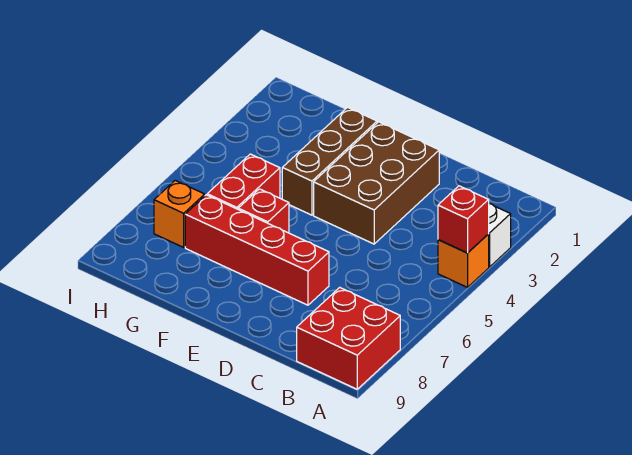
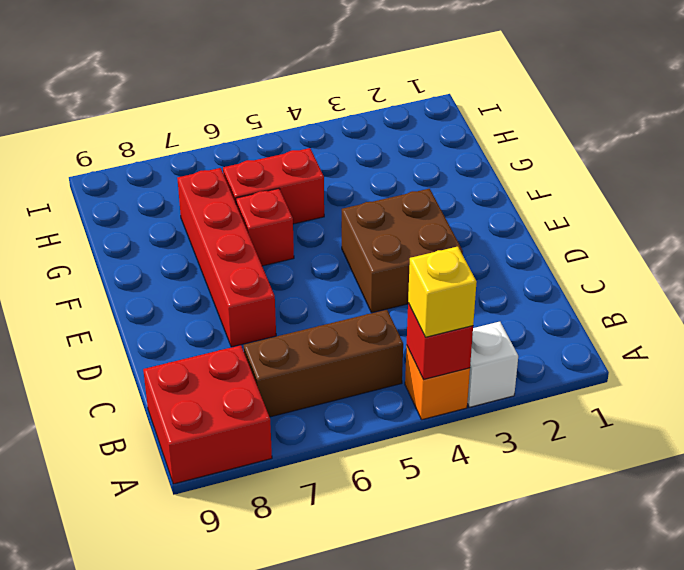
none -> yellow brick A4 level 3
brown brick D2:E4 level 1 -> brown brick D3:E4 level 1
brown brick F2:F4 level 1 -> brown brick B5:B7 level 1
orange brick H7 level 1 -> none

